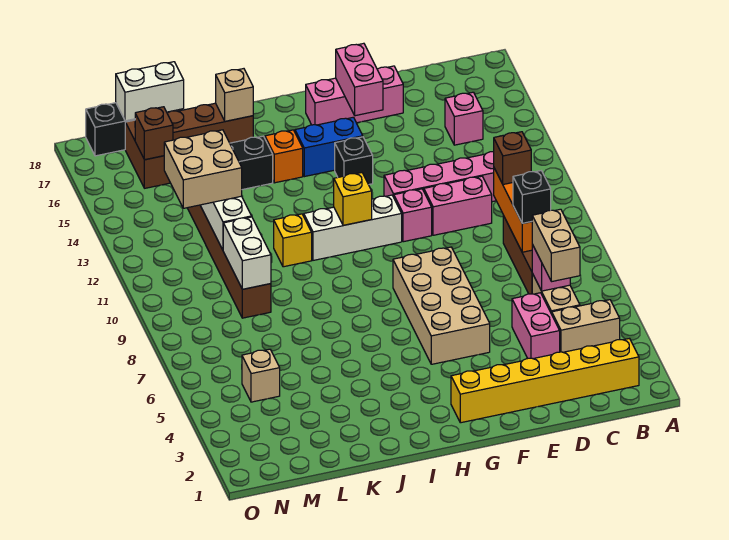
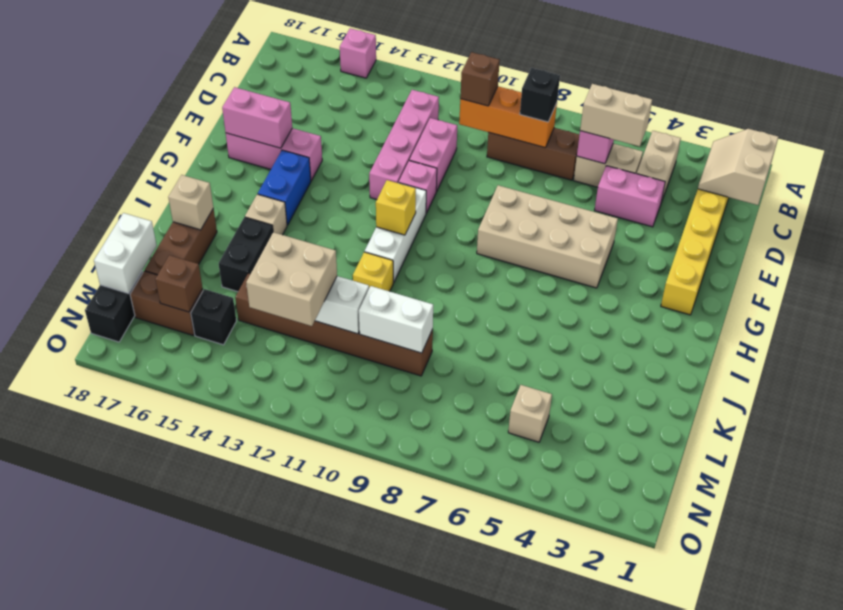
none -> tan slope B1:C2 level 2 top 1
pink brick C15 level 1 -> pink brick A15 level 1
pink brick E17:G17 level 1 -> pink brick F15:F17 level 1
black brick G14 level 1 -> black brick M15 level 1
orange brick I15 level 1 -> tan brick I15 level 1

